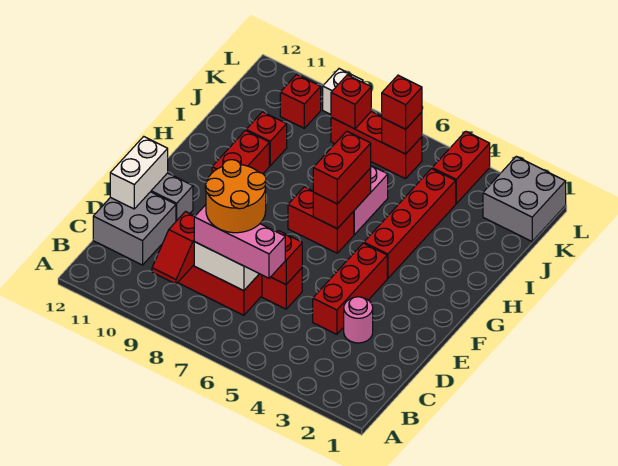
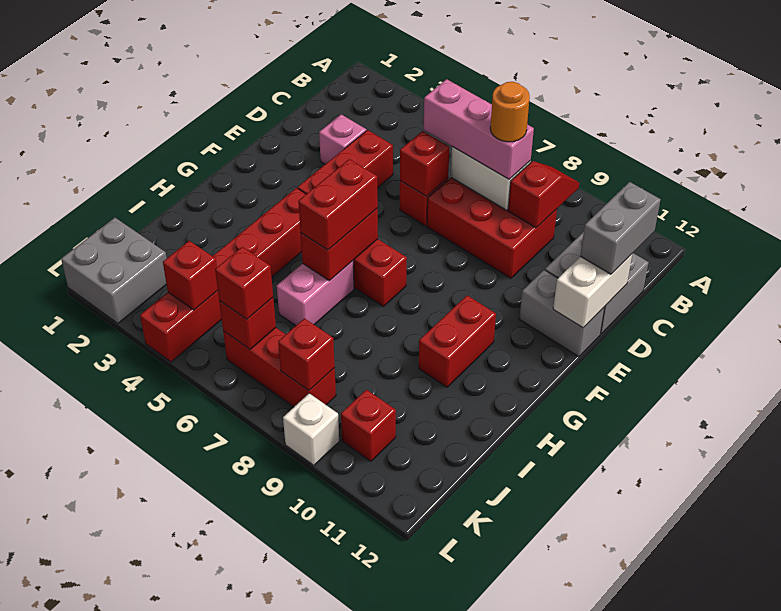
orange round brick C7:D8 level 4 -> orange round brick C8 level 4
none -> grey brick C12:D12 level 3
pink round brick D3 level 1 -> pink brick D3 level 1
red brick I10 level 1 -> red brick K4 level 2

